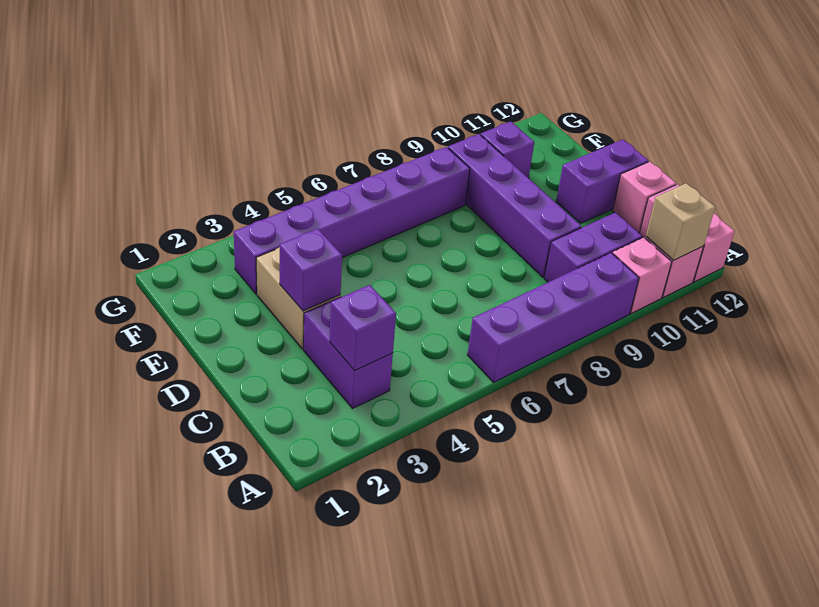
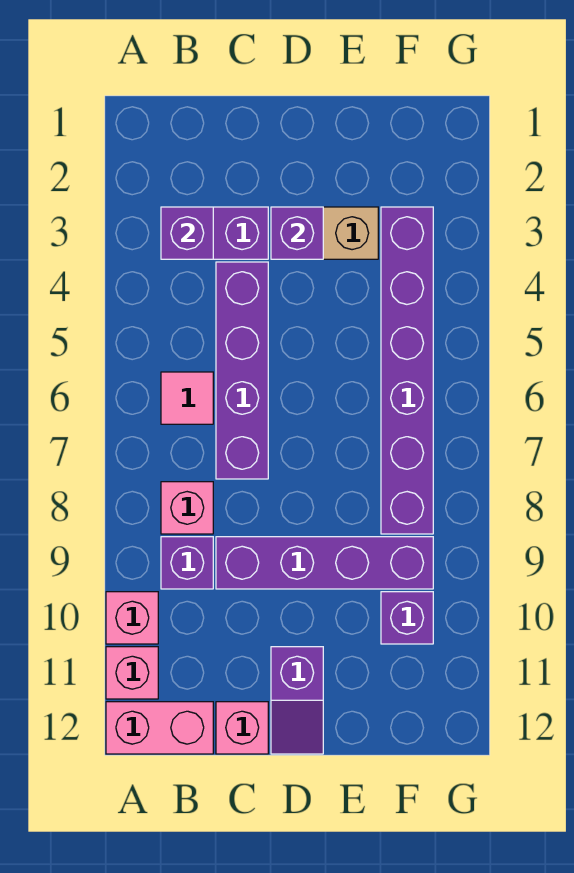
purple brick A6:A9 level 1 -> purple brick C4:C7 level 1
tan brick A11 level 2 -> none
none -> pink tile B6 level 1
none -> pink brick B8 level 1
purple brick B9:B10 level 1 -> purple brick B9 level 1
purple brick D11:D12 level 1 -> purple slope D11:D12 level 1 top 11

